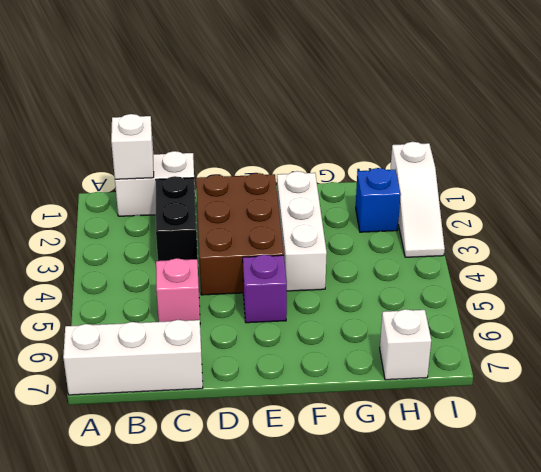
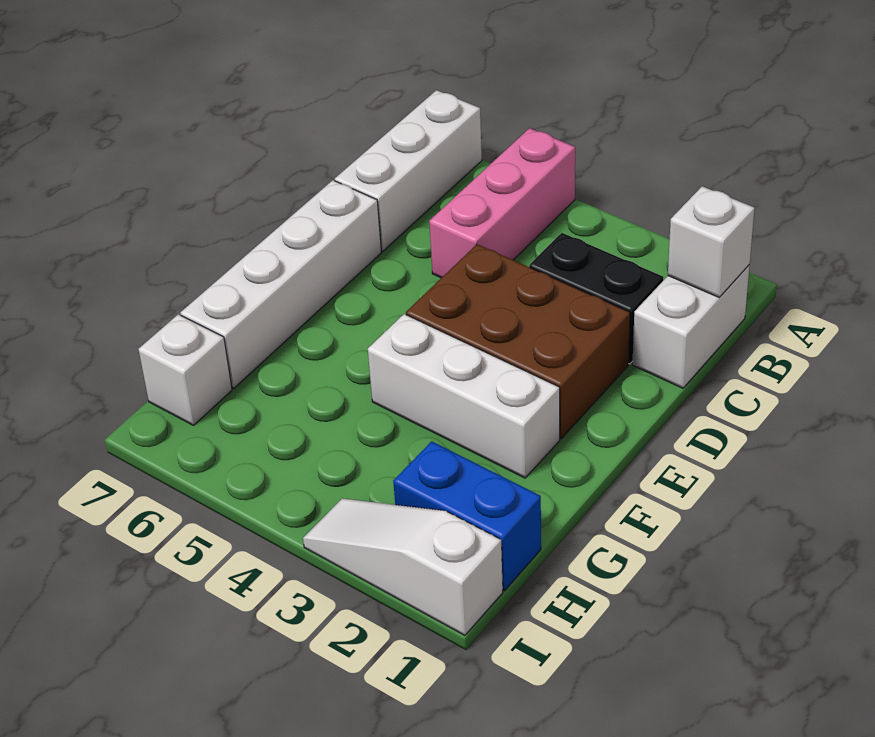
pink brick C5 level 1 -> pink brick A5:C5 level 1
none -> white brick D7:G7 level 1
purple brick E5 level 1 -> none
blue brick H2 level 1 -> blue brick H1:H2 level 1

